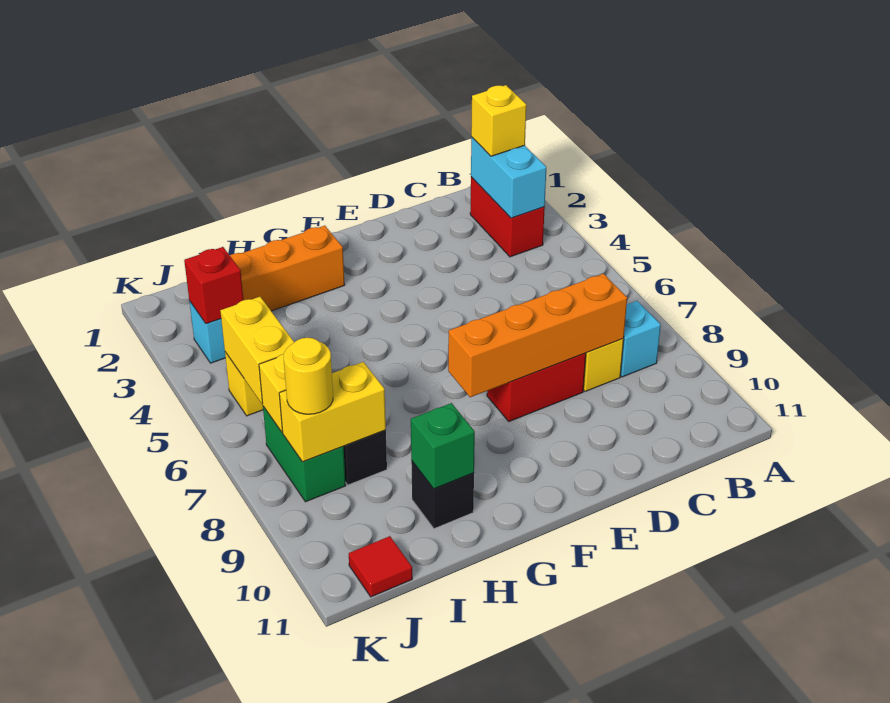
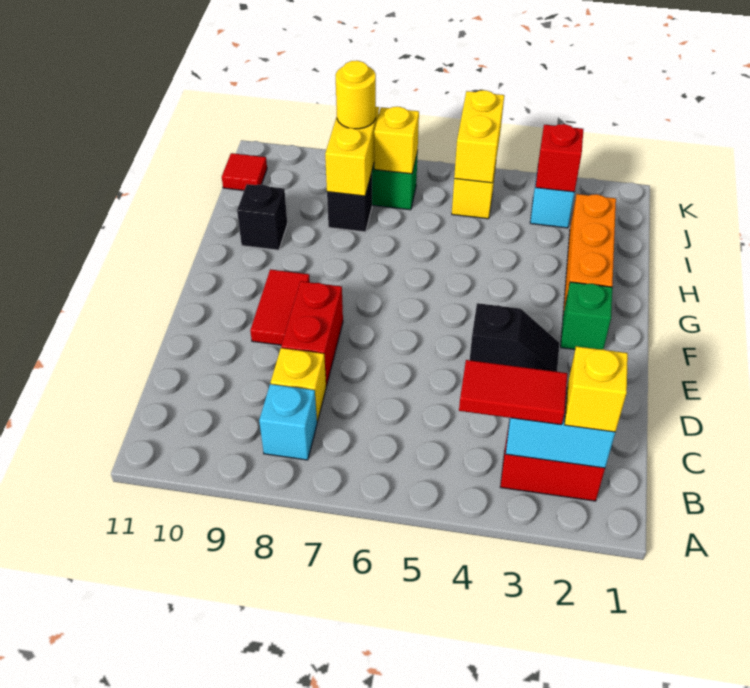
none -> red tile B3:B4 level 3
orange brick C8:F8 level 2 -> none
none -> black slope E3:E4 level 1 top 4
none -> red tile E9:F9 level 1
green brick H10 level 2 -> green brick F2 level 1
yellow brick J5:J6 level 2 -> yellow brick J5:K5 level 2

